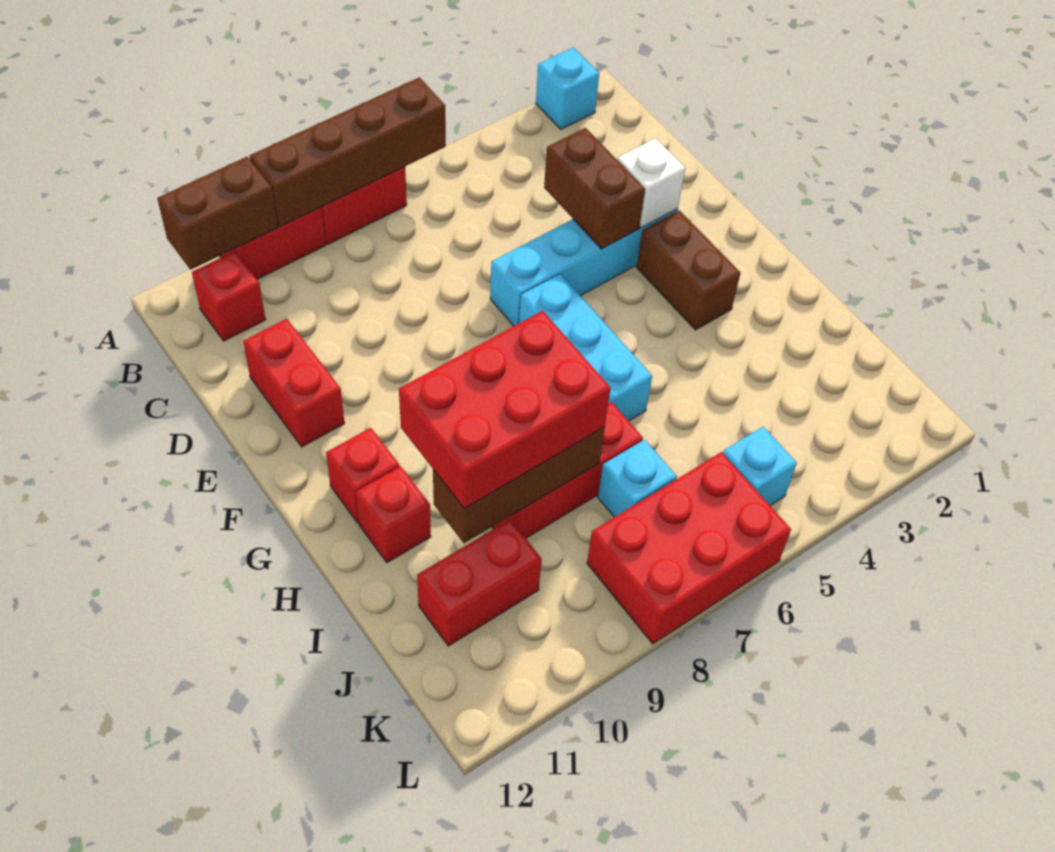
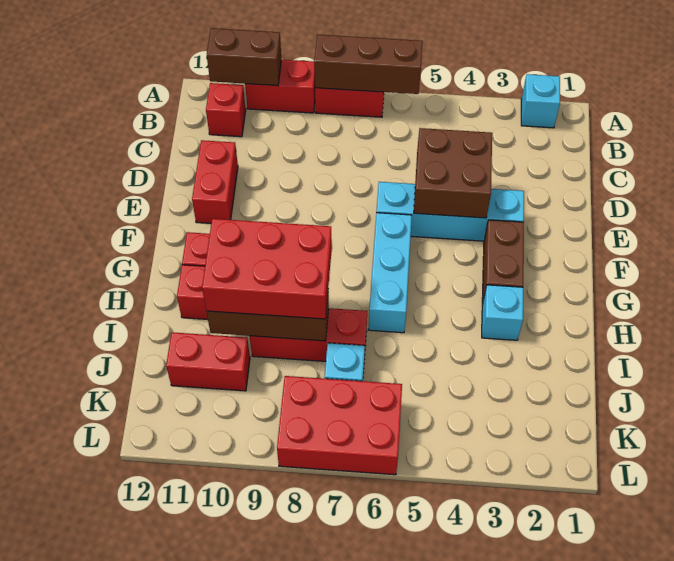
brown brick A6:A9 level 2 -> brown brick A6:A8 level 2
brown brick D4:E4 level 2 -> brown brick D4:E5 level 2
white brick E3 level 2 -> none
cyan brick K5 level 1 -> cyan brick H3 level 1

